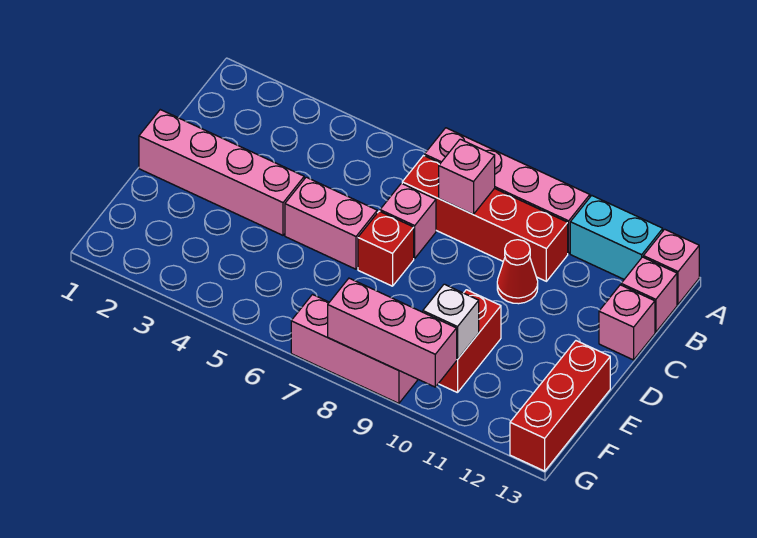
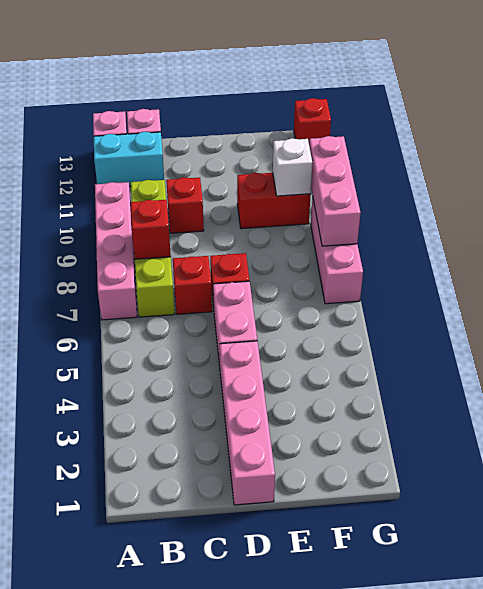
cyan brick A11:A12 level 1 -> cyan brick A12:B12 level 1
red brick B7:B10 level 1 -> lime brick B7:B10 level 1
pink brick B8 level 2 -> red brick B8 level 2
pink brick C7 level 1 -> red brick C7 level 1
red cone C10 level 1 -> red brick C10 level 1
pink brick C13 level 1 -> none
red brick E13:G13 level 1 -> red brick G13 level 1

